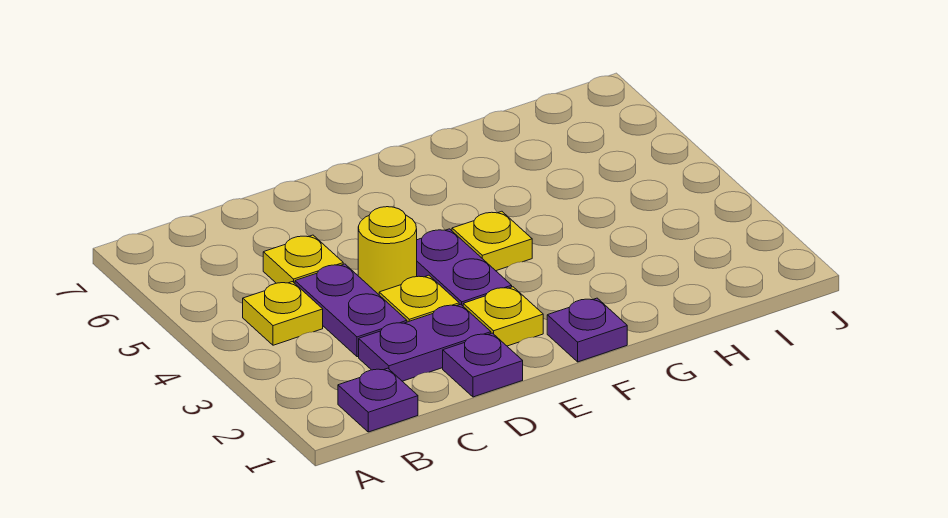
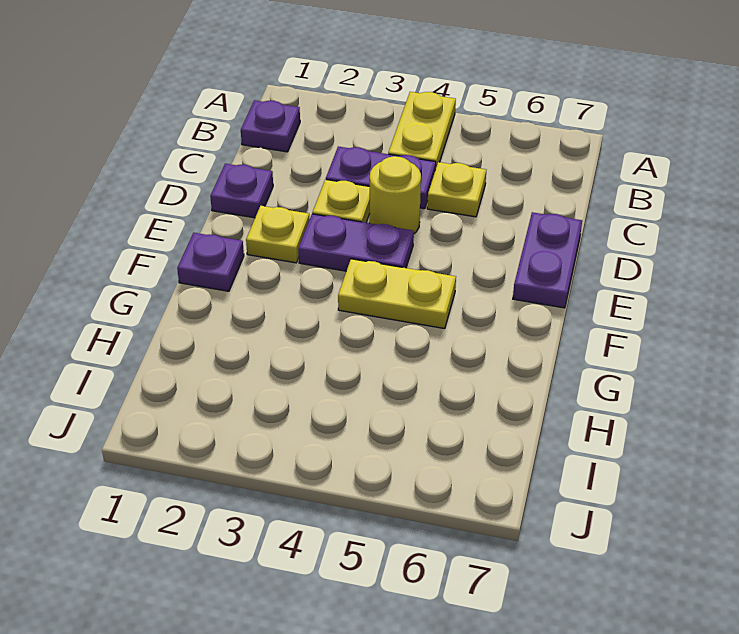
yellow plate B4 level 1 -> yellow plate A4:B4 level 1
purple plate C2:D2 level 1 -> purple plate D7:E7 level 1
yellow plate F4 level 1 -> yellow plate F4:F5 level 1

